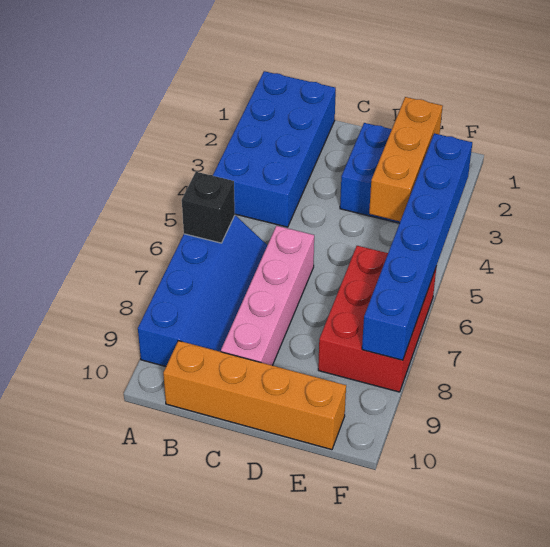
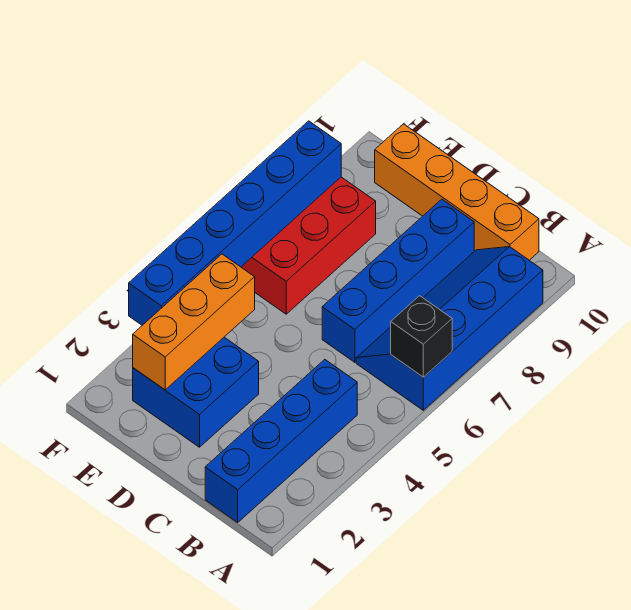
blue brick A1:B4 level 1 -> blue brick B1:B4 level 1
pink brick C6:C9 level 1 -> blue brick C6:C9 level 1

